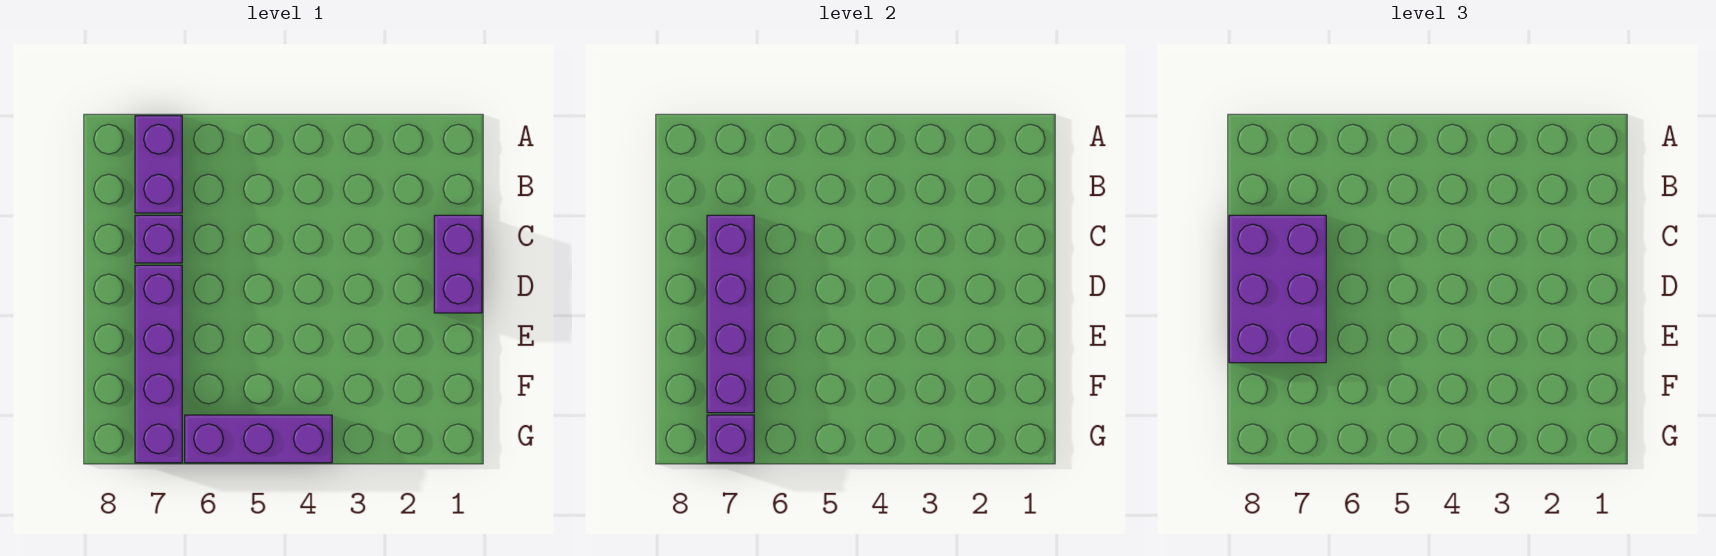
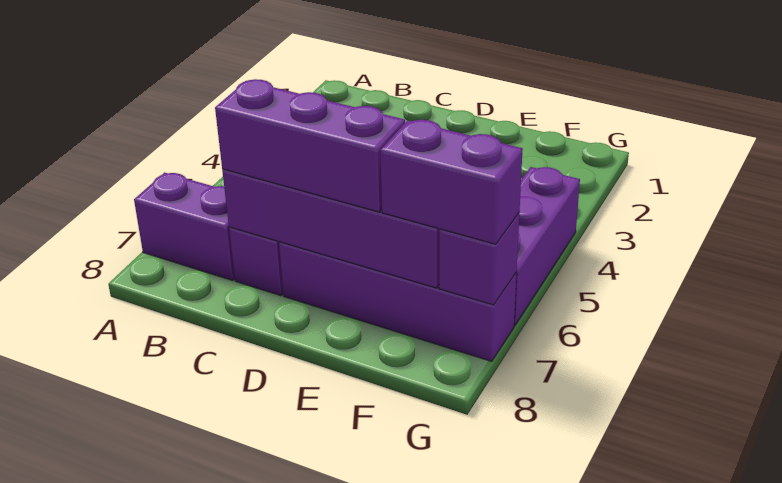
purple brick C1:D1 level 1 -> purple brick F7:G7 level 3
purple brick C7:E8 level 3 -> purple brick C7:E7 level 3

